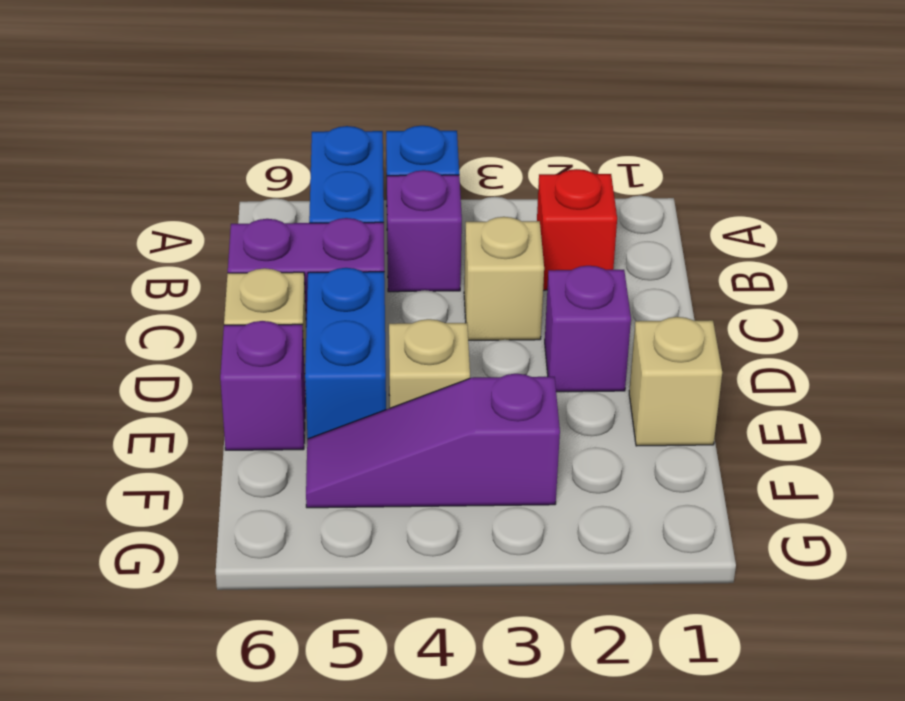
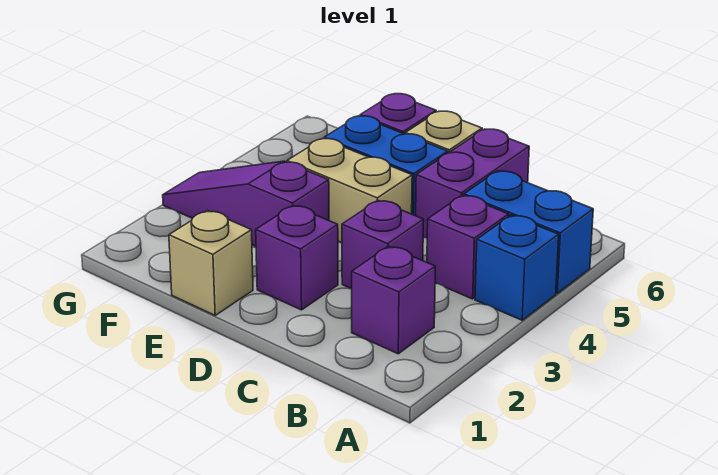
red brick B2 level 1 -> purple brick B2 level 1
tan brick C3 level 1 -> purple brick C3 level 1
tan brick E4 level 1 -> tan brick D4:E4 level 1
purple slope F3:F5 level 1 top 3 -> purple slope E3:G3 level 1 top E

